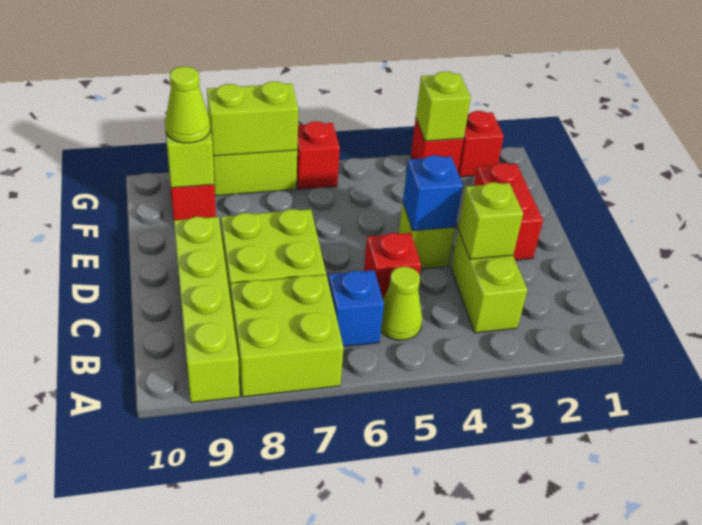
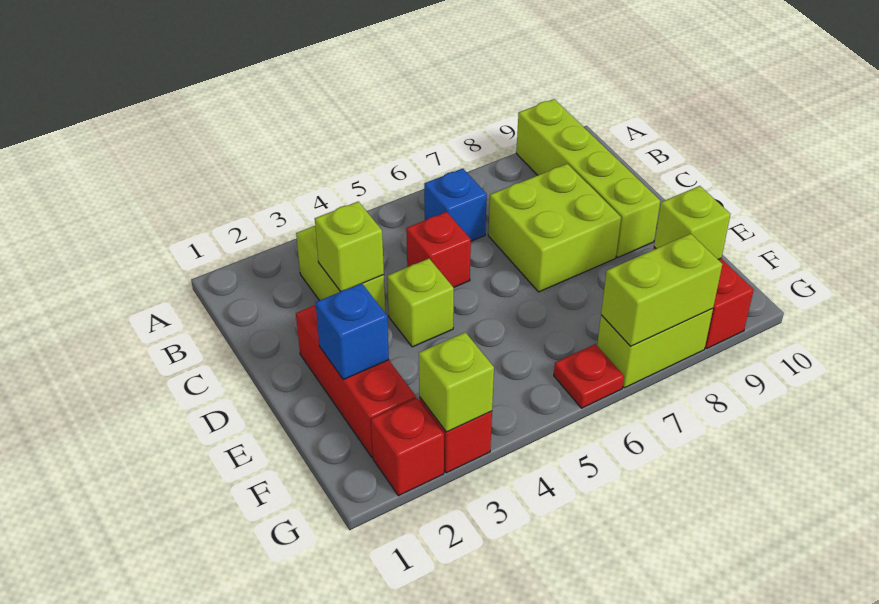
lime brick A7:B8 level 1 -> none
lime cone B5 level 1 -> none
red brick D2:E2 level 1 -> red brick D2:F2 level 1
blue brick D4 level 2 -> blue brick E2 level 2
lime cone F9 level 3 -> none
red brick G6 level 1 -> red plate G6 level 1

